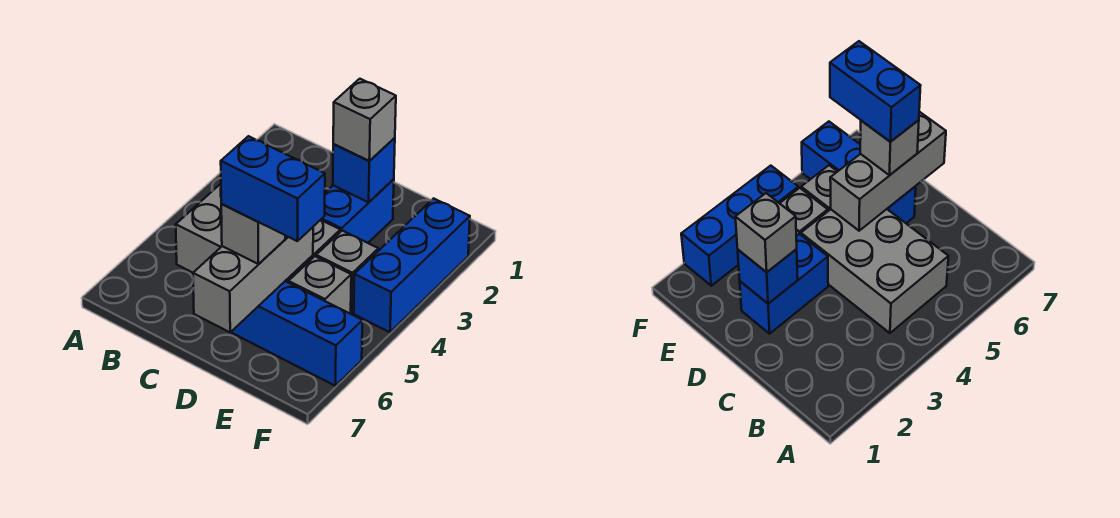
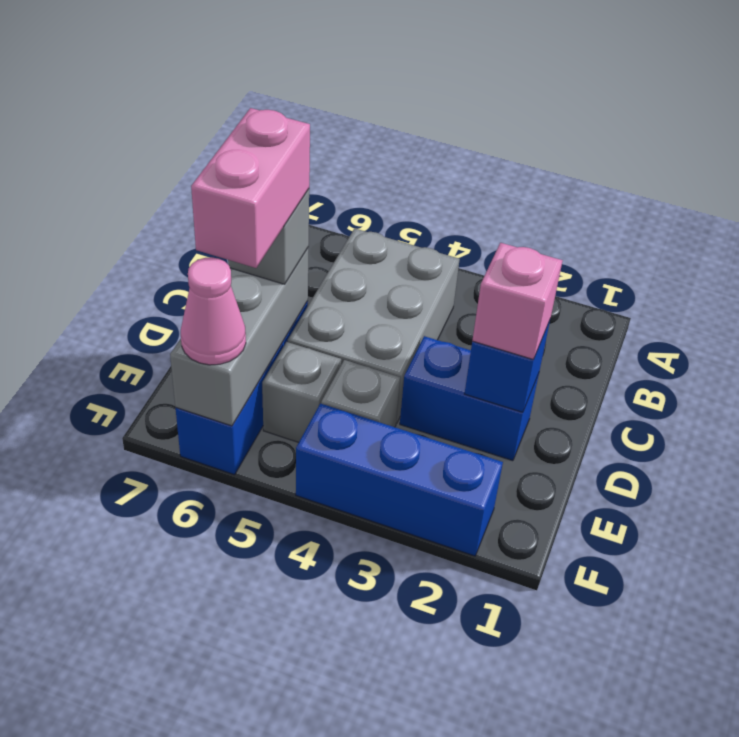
grey brick D2 level 3 -> pink brick D2 level 3
grey brick D5:D7 level 2 -> grey brick D6:F6 level 2
blue brick D6:E6 level 4 -> pink brick D6:E6 level 4
none -> pink cone F6 level 3

